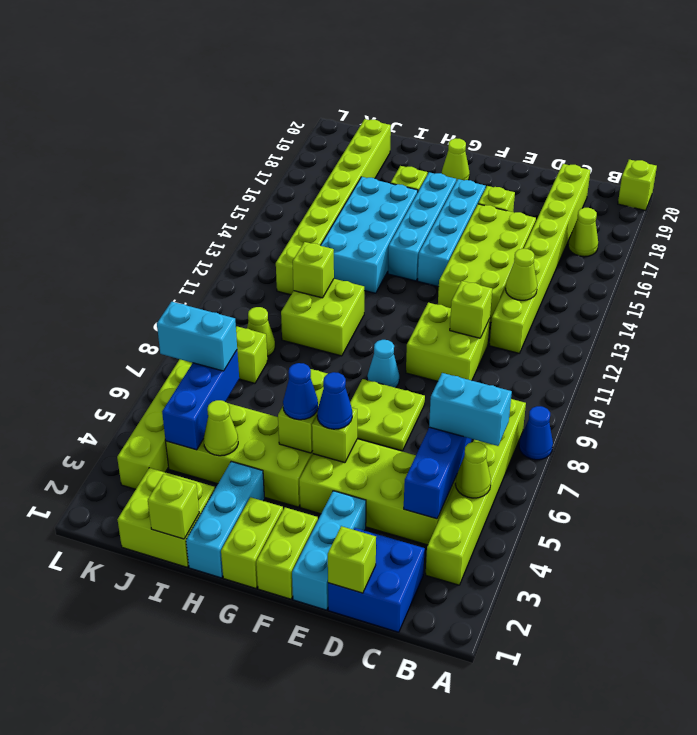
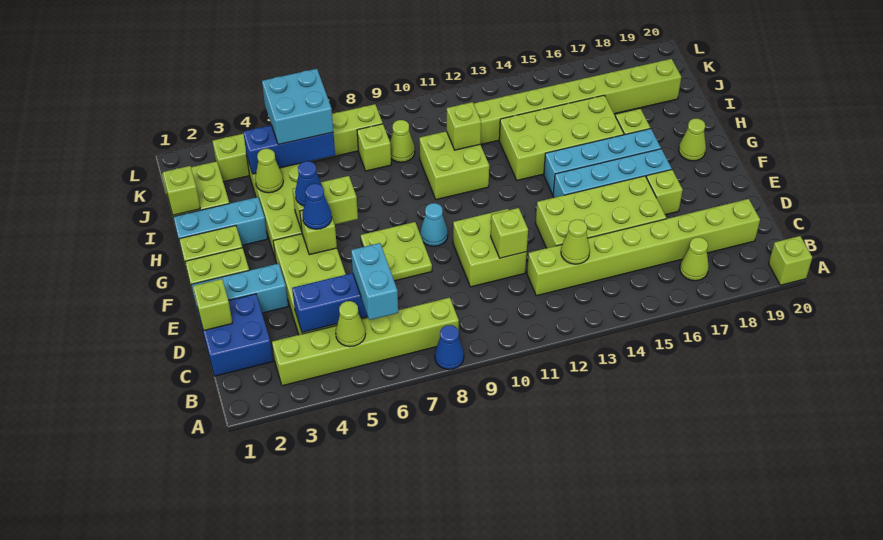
cyan brick H13:I16 level 1 -> lime brick H13:I16 level 1
cyan brick J6:K6 level 3 -> cyan brick J5:K6 level 3

